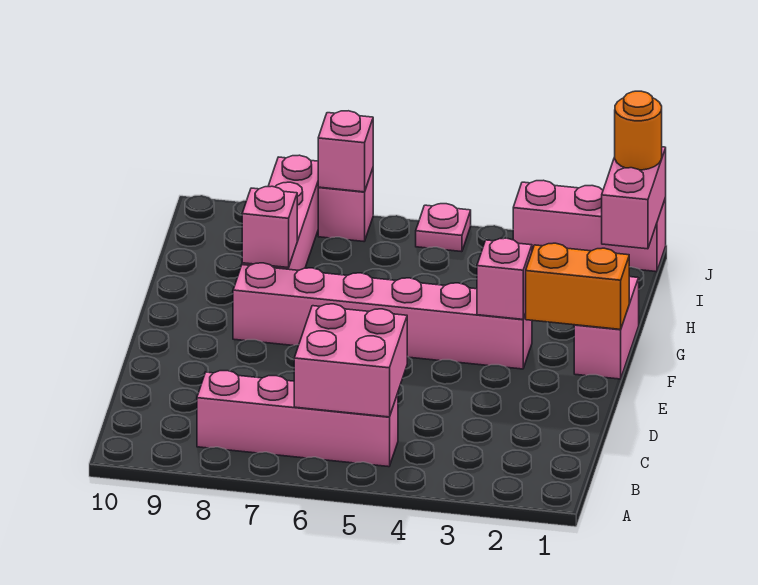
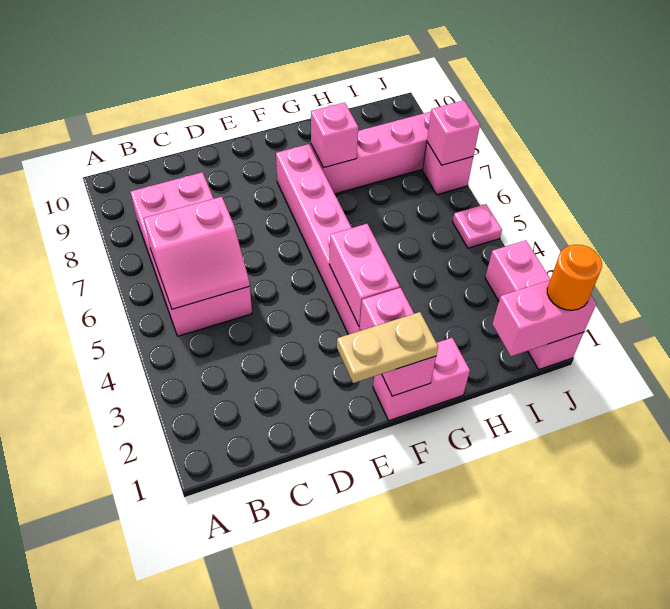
pink brick B5:B8 level 1 -> pink brick B5:C8 level 1
pink brick B5:C6 level 2 -> pink slope B5:C6 level 2 top 6
none -> tan plate E1:F1 level 3
orange brick F1:F2 level 2 -> pink brick F1:F2 level 2
pink brick F3 level 2 -> pink brick F3:F4 level 2

